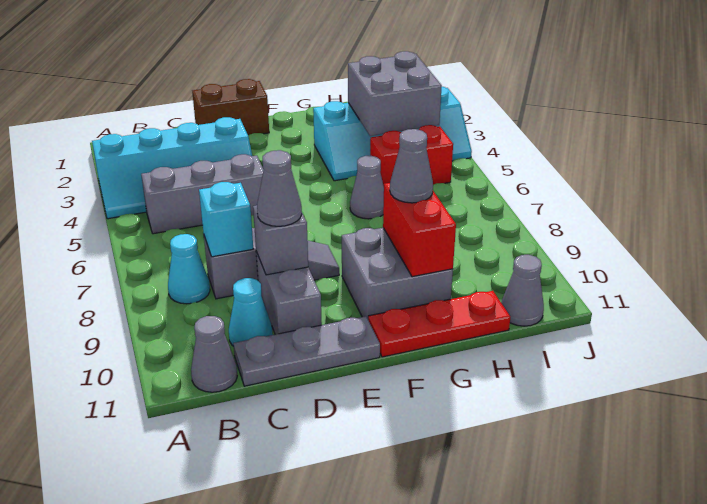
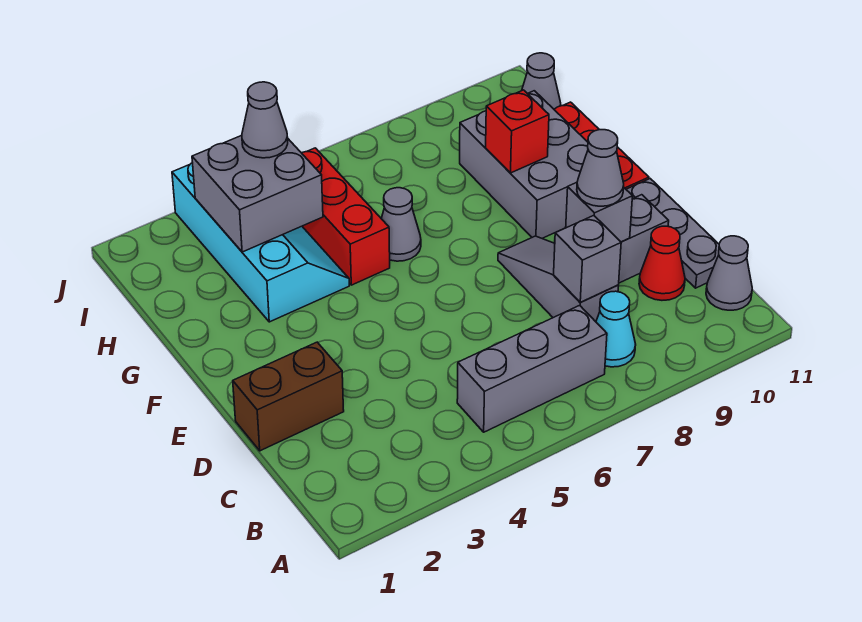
cyan slope A3:D4 level 1 top 3 -> none
grey brick B5:D5 level 1 -> grey brick B5:B7 level 1
cyan brick C8 level 2 -> grey brick C8 level 2
cyan cone C10 level 1 -> red cone C10 level 1
brown brick D1:E1 level 1 -> brown brick D1:D2 level 1
grey brick F9:G10 level 1 -> grey brick F9:H10 level 1
red brick G9:G10 level 2 -> red brick G9 level 2
grey cone G9 level 3 -> grey cone I4 level 3
red brick H5:I5 level 1 -> red brick G5:I5 level 1

